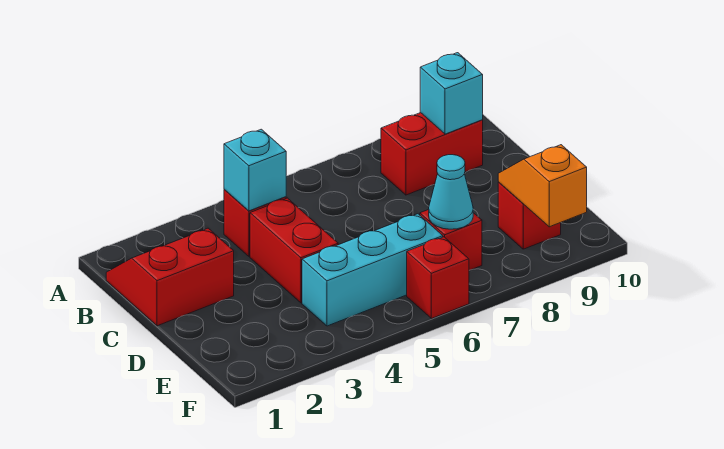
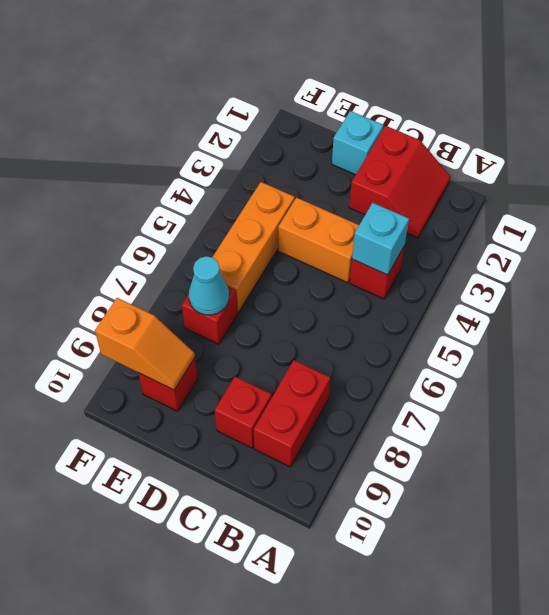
cyan brick B9 level 2 -> cyan brick D1 level 1
red brick C4:D4 level 1 -> orange brick C4:D4 level 1
cyan brick E4:E6 level 1 -> orange brick E4:E6 level 1
red brick F6 level 1 -> red brick C9 level 1

